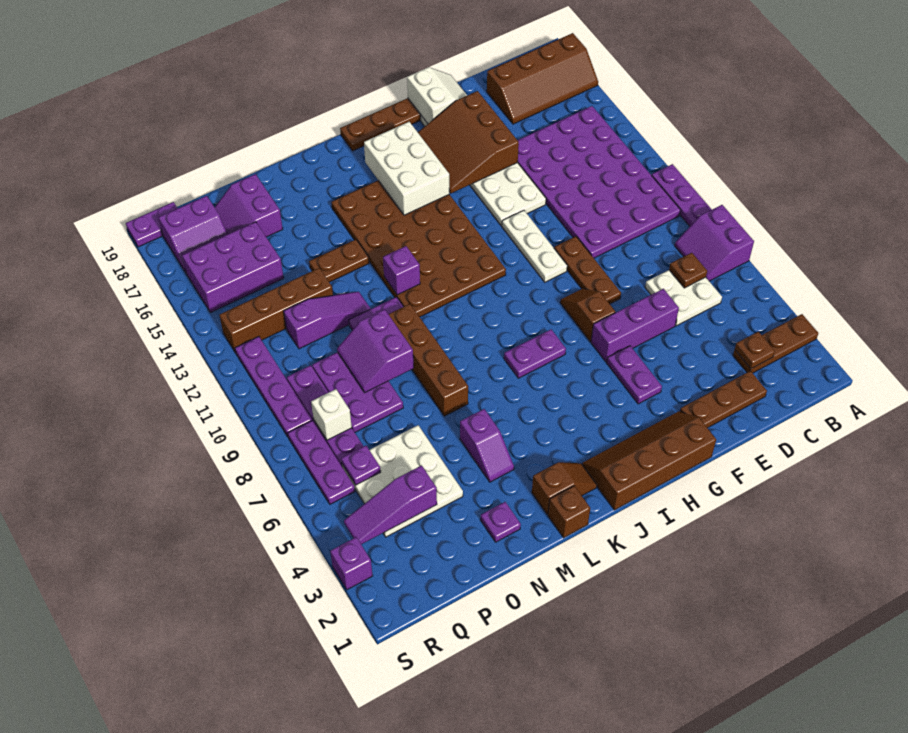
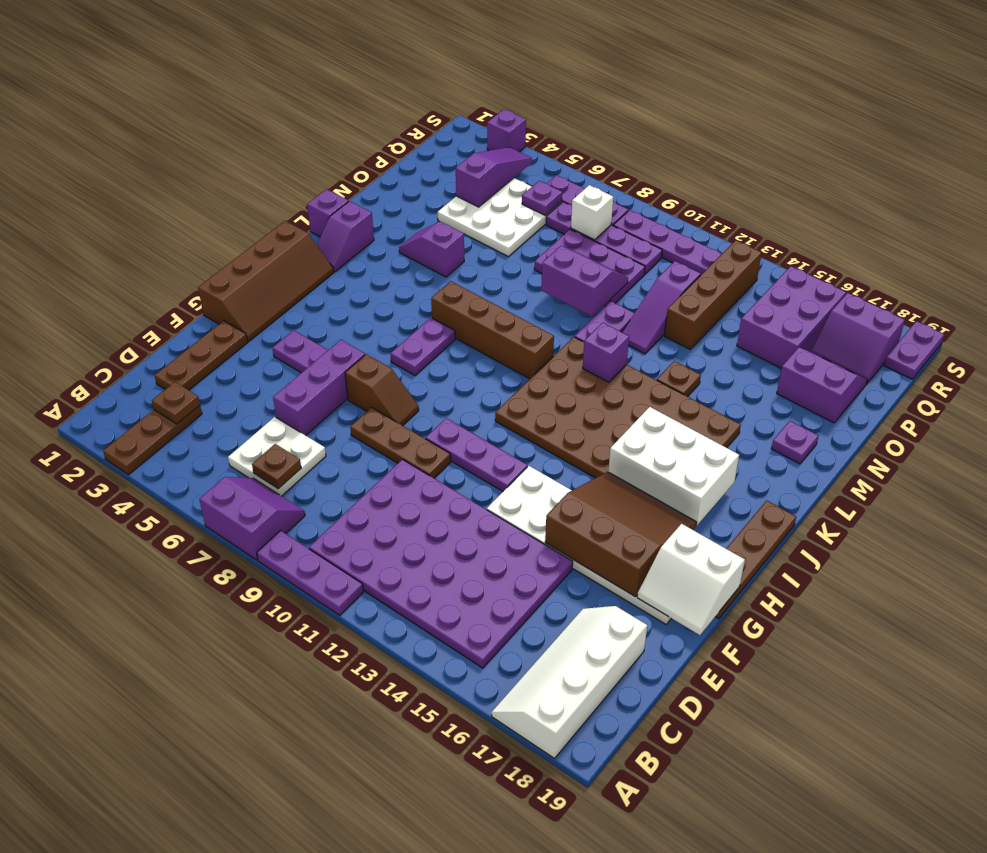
brown slope A17:D18 level 1 top 18 -> white slope A17:D18 level 1 top 18
white plate G10:G12 level 1 -> purple plate G10:G12 level 1
brown slope K2:L2 level 1 top L -> purple slope K2:L2 level 1 top L
brown brick L1 level 1 -> purple brick L1 level 1
brown brick M7:M10 level 1 -> brown brick K7:K10 level 1
brown plate M14:N14 level 1 -> brown plate M14 level 1
purple plate N2 level 1 -> purple plate M18 level 1
purple slope Q17:R18 level 1 top 18 -> purple slope Q17:R18 level 1 top R

